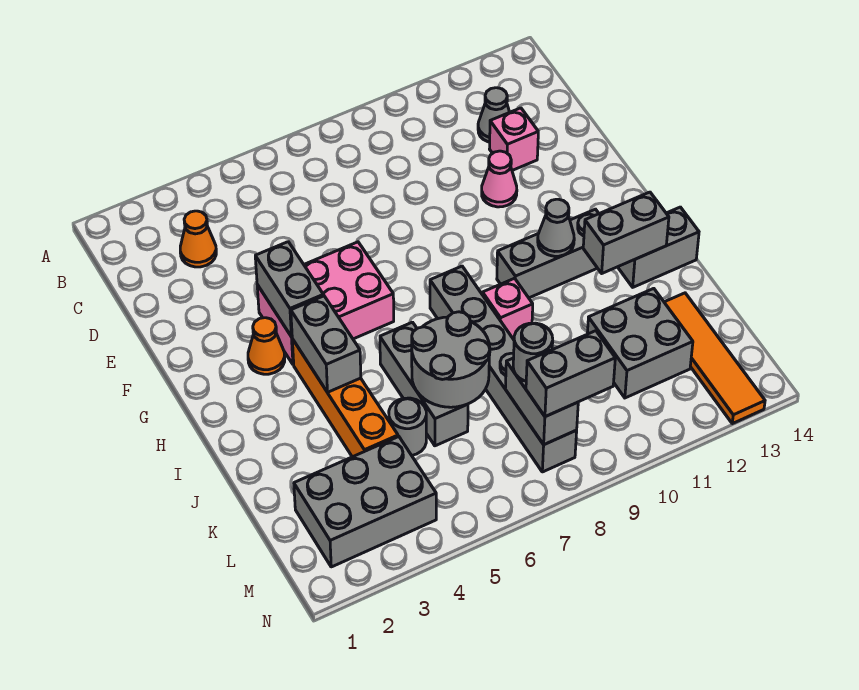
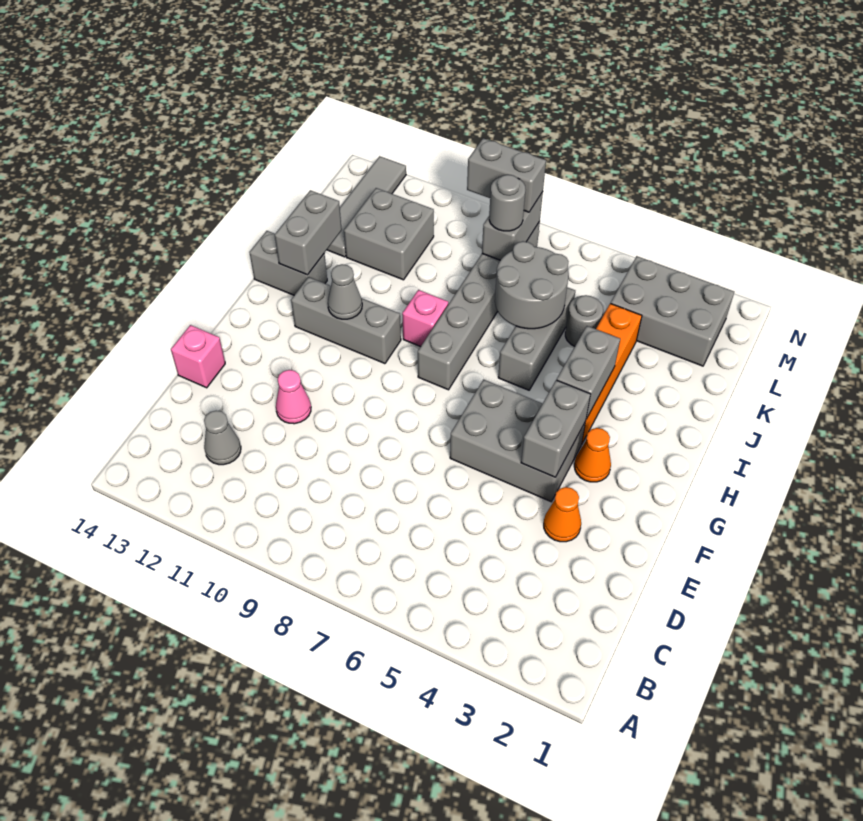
orange cone C3 level 1 -> orange cone E3 level 1
pink brick D12 level 1 -> pink brick E14 level 1
pink brick F4:G6 level 1 -> grey brick F4:G6 level 1
grey brick I12:I13 level 2 -> grey brick I13:J13 level 2
orange tile K13:N13 level 1 -> grey tile K13:N13 level 1

